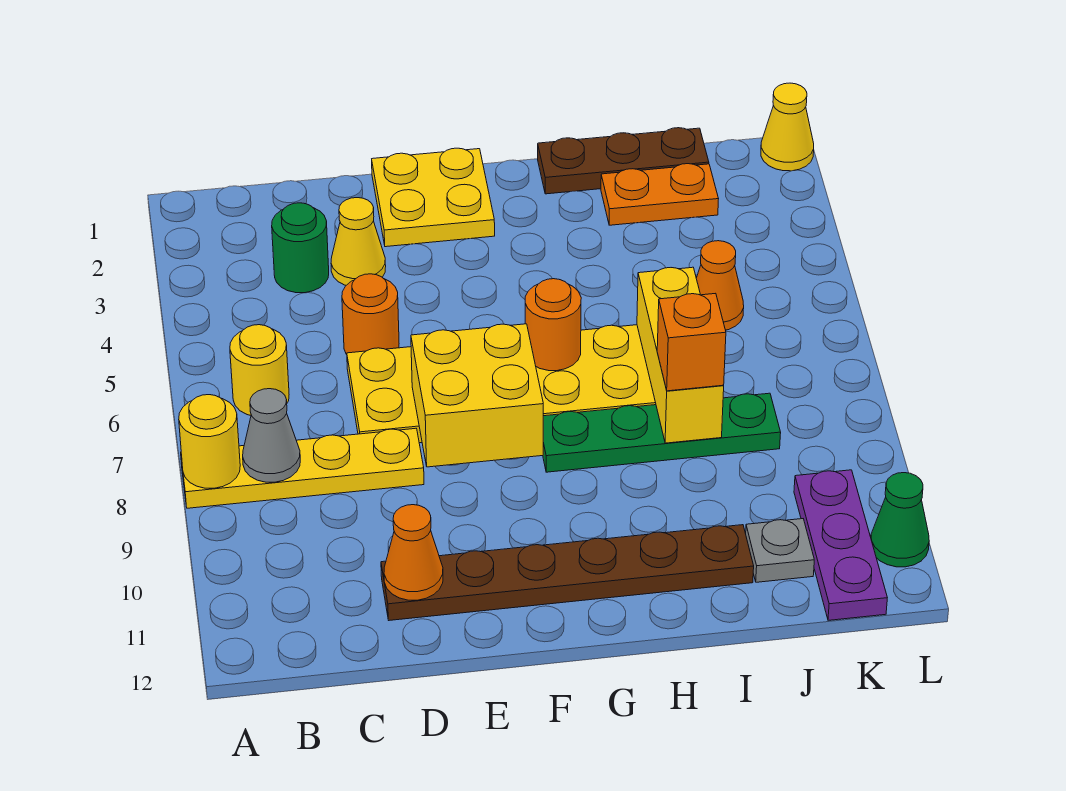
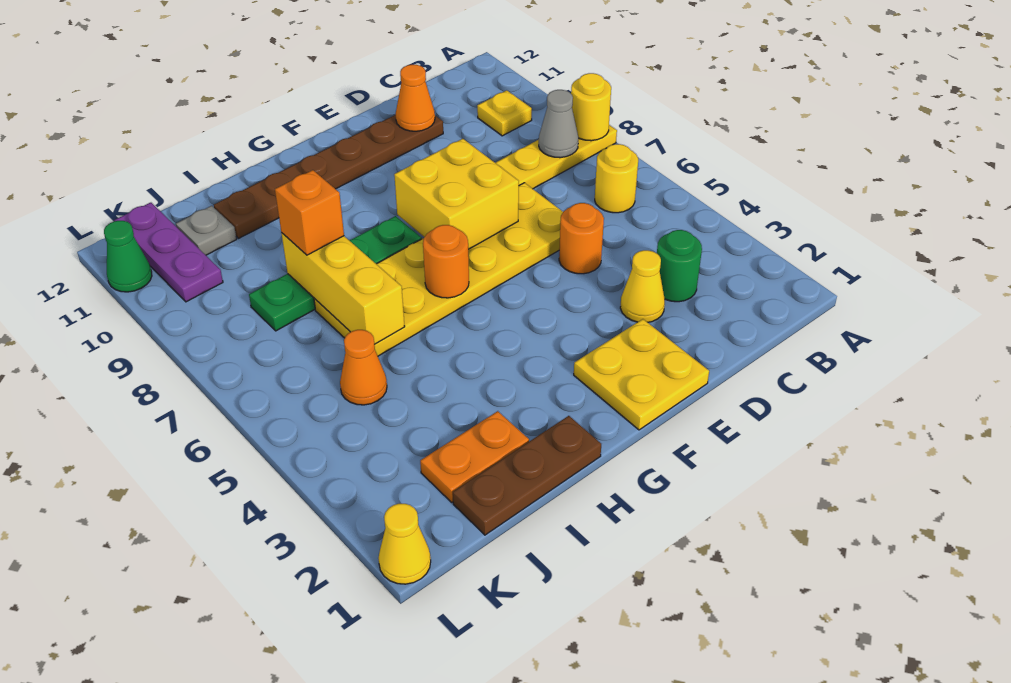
none -> yellow plate B10 level 1

